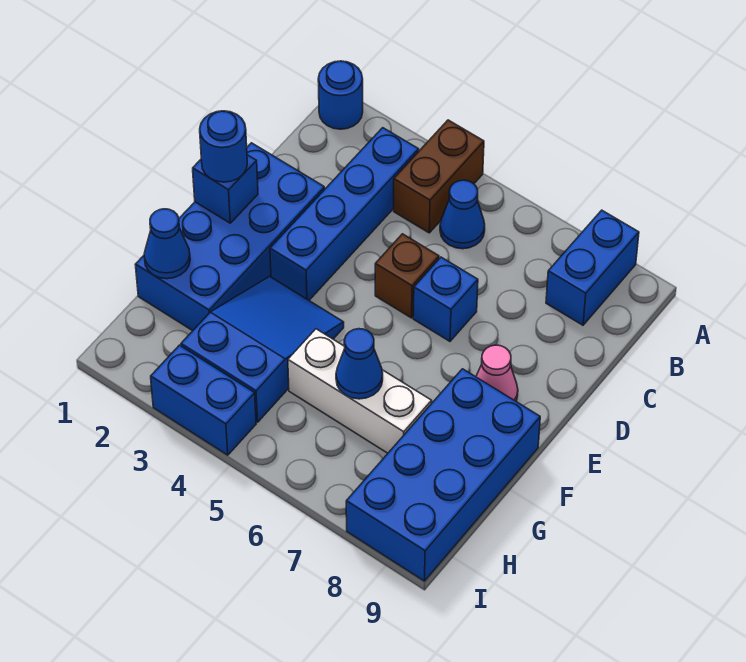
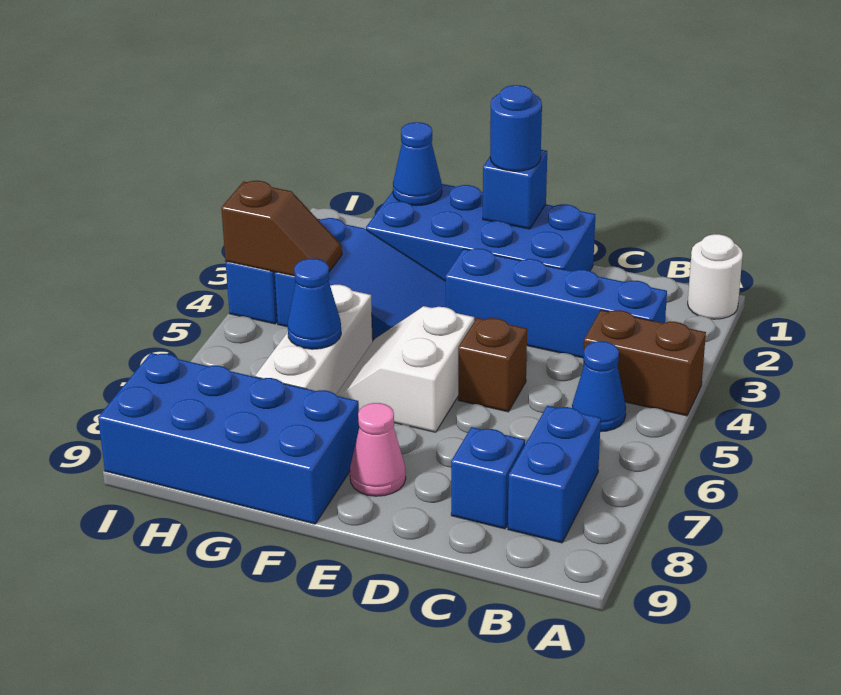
blue round brick A1 level 1 -> white round brick A1 level 1
blue brick A8:B8 level 1 -> blue brick B7:B8 level 1
blue brick D6 level 1 -> blue brick C8 level 1
none -> white slope E5:F6 level 1 top E
none -> brown slope H4:I4 level 2 top I

